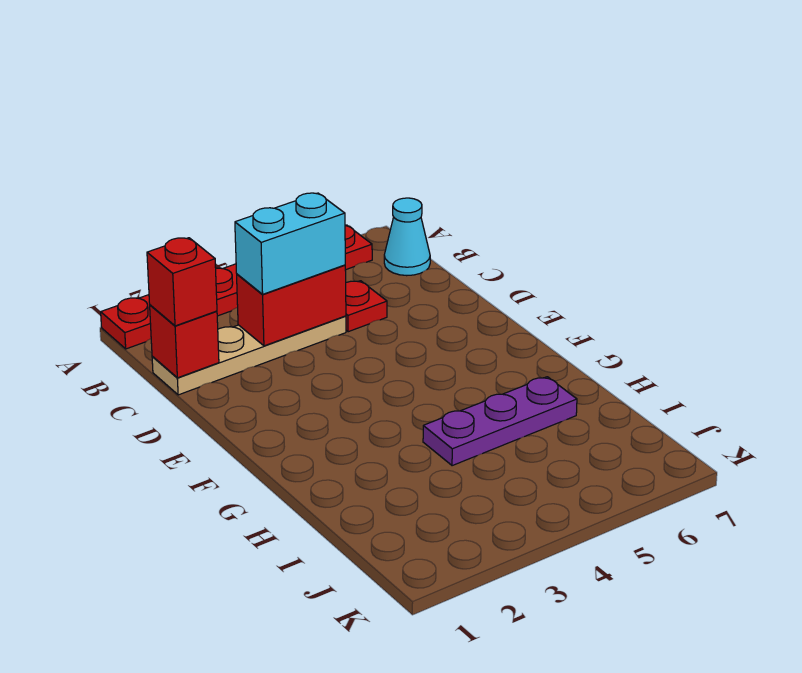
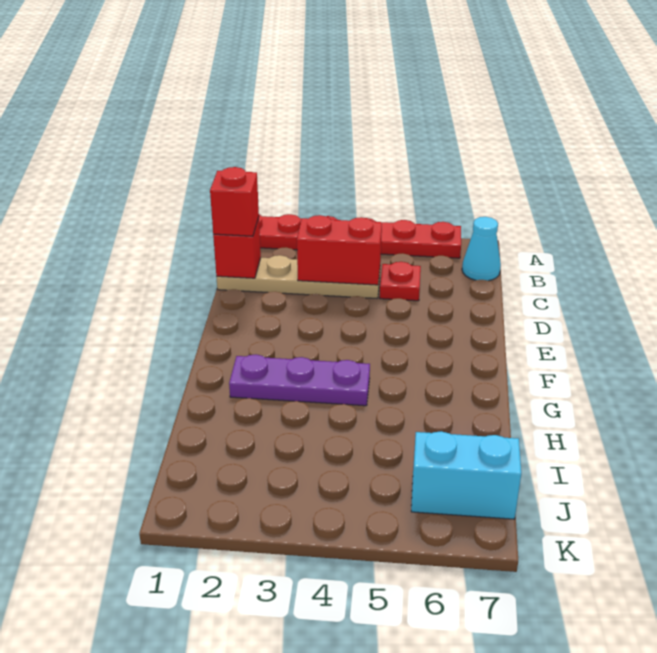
cyan brick C3:C4 level 3 -> cyan brick J6:J7 level 1
purple plate H4:H6 level 1 -> purple plate G2:G4 level 1

